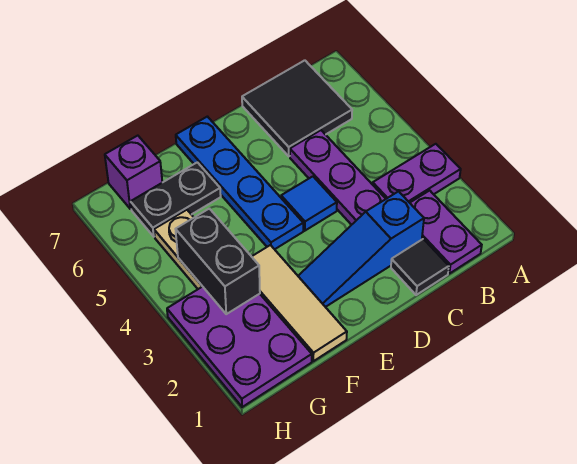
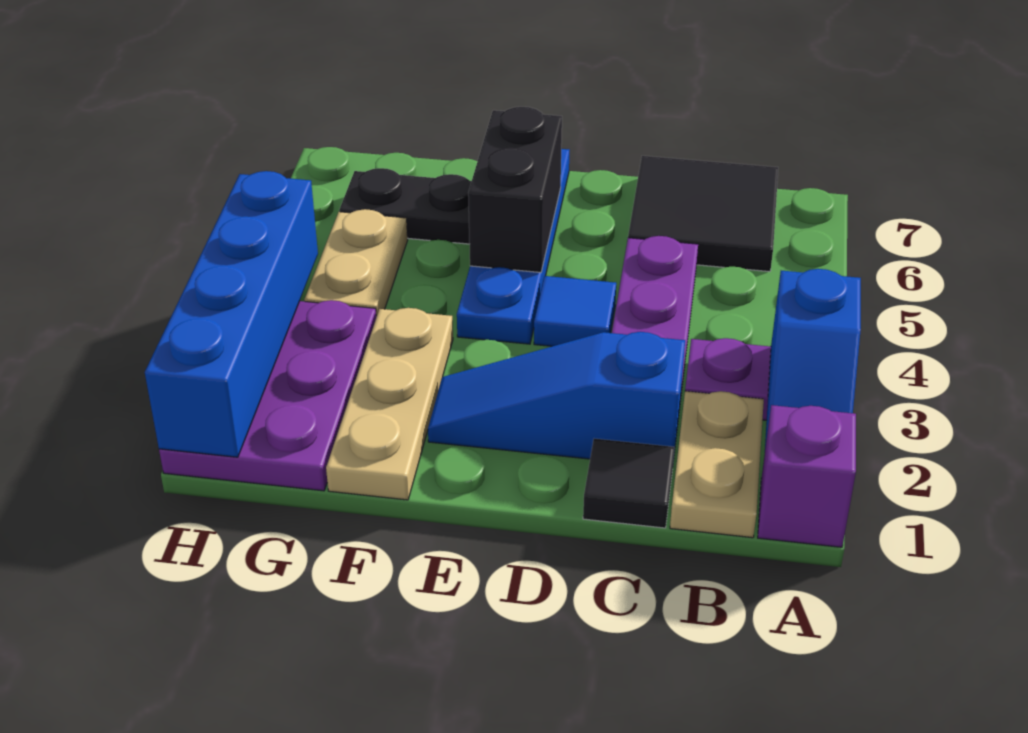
none -> blue slope A2:A3 level 2 top 3
purple plate B1:B2 level 1 -> tan plate B1:B2 level 1
tan tile F1:F3 level 1 -> tan plate F1:F3 level 1
black brick G3:G4 level 2 -> black brick E5:E6 level 2
purple brick G7 level 1 -> purple brick A1 level 1
none -> blue brick H1:H4 level 2

